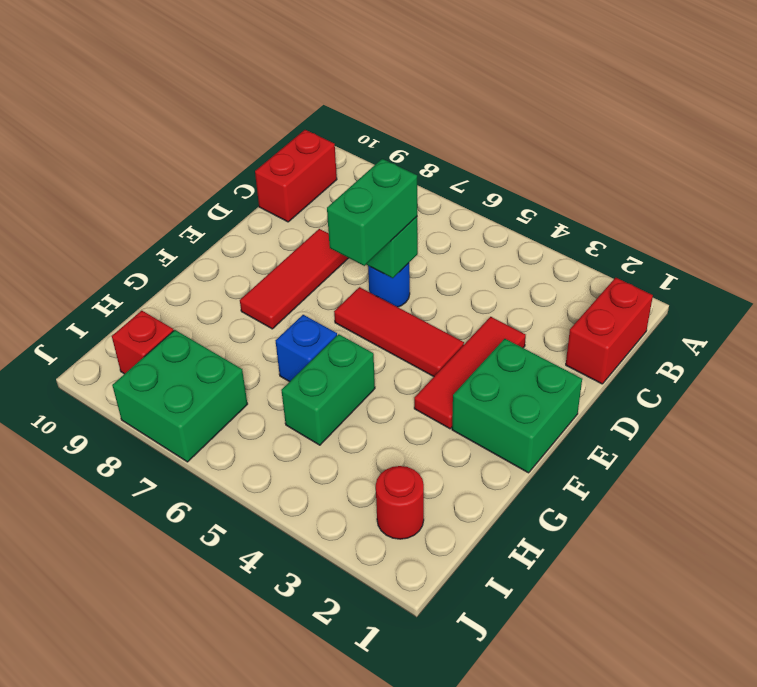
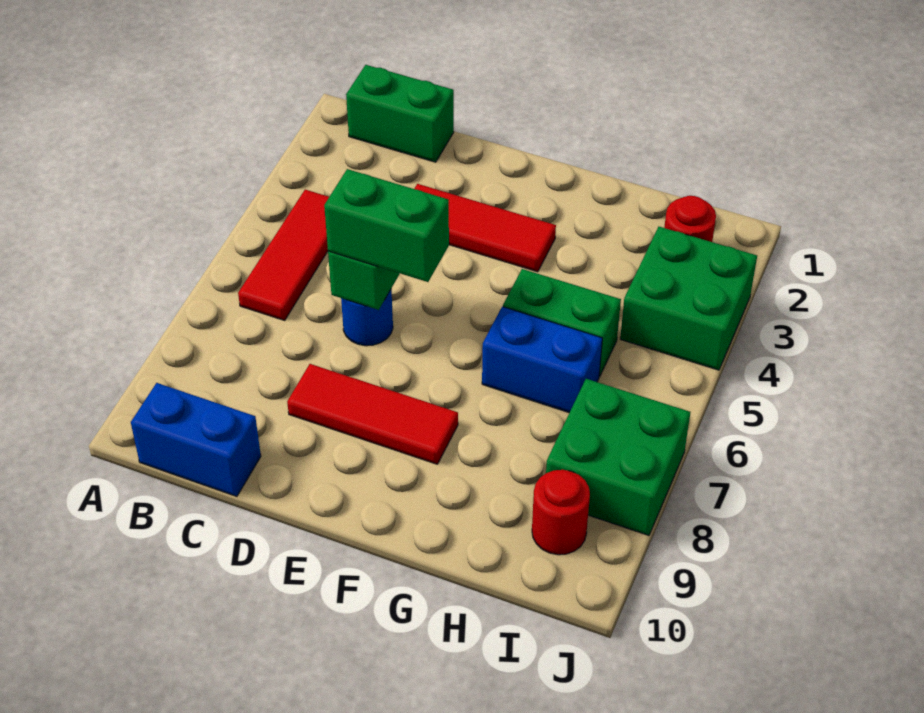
red brick B1:C1 level 1 -> green brick B1:C1 level 1
red brick B10:C10 level 1 -> blue brick B10:C10 level 1
green brick E1:F2 level 1 -> green brick I3:J4 level 1
red tile E4:E6 level 1 -> red tile B4:B6 level 1
blue brick G6 level 1 -> blue brick G6:H6 level 1
red brick I9 level 1 -> red round brick I9 level 1

